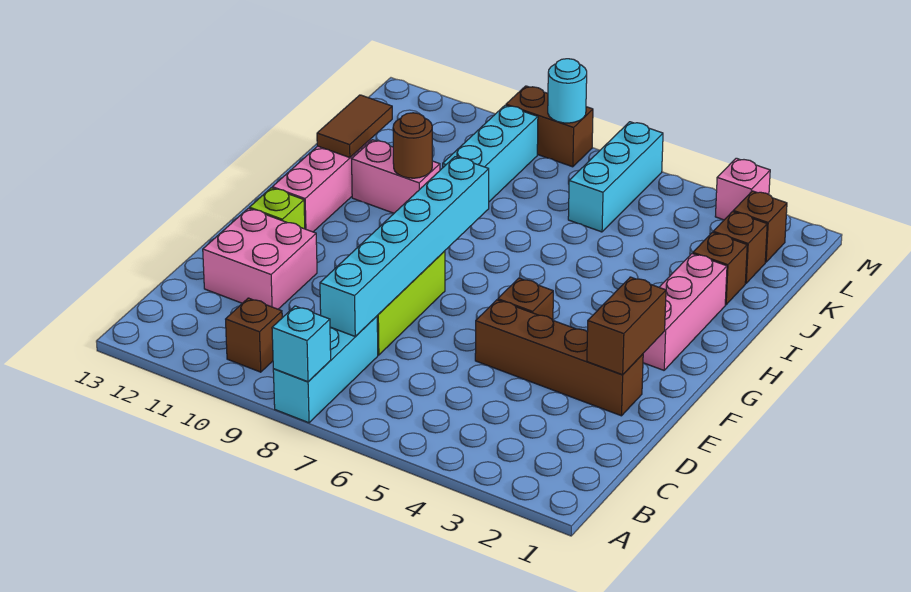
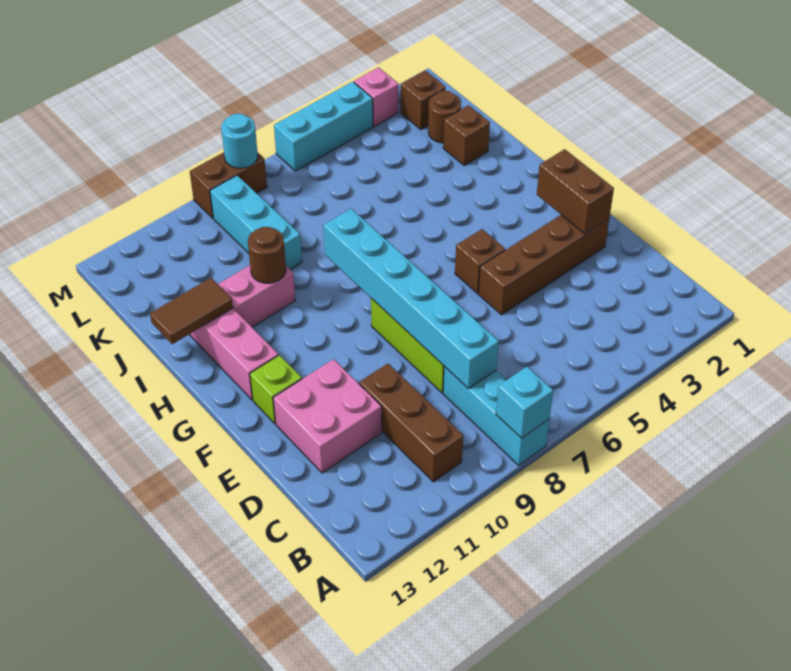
brown brick B10 level 1 -> brown brick B10:D10 level 1
pink brick G2:I2 level 1 -> none
brown tile I12:J12 level 2 -> brown tile I12:I13 level 2
brown brick K2 level 1 -> brown round brick K2 level 1
cyan brick K6:M6 level 1 -> cyan brick M4:M6 level 1

